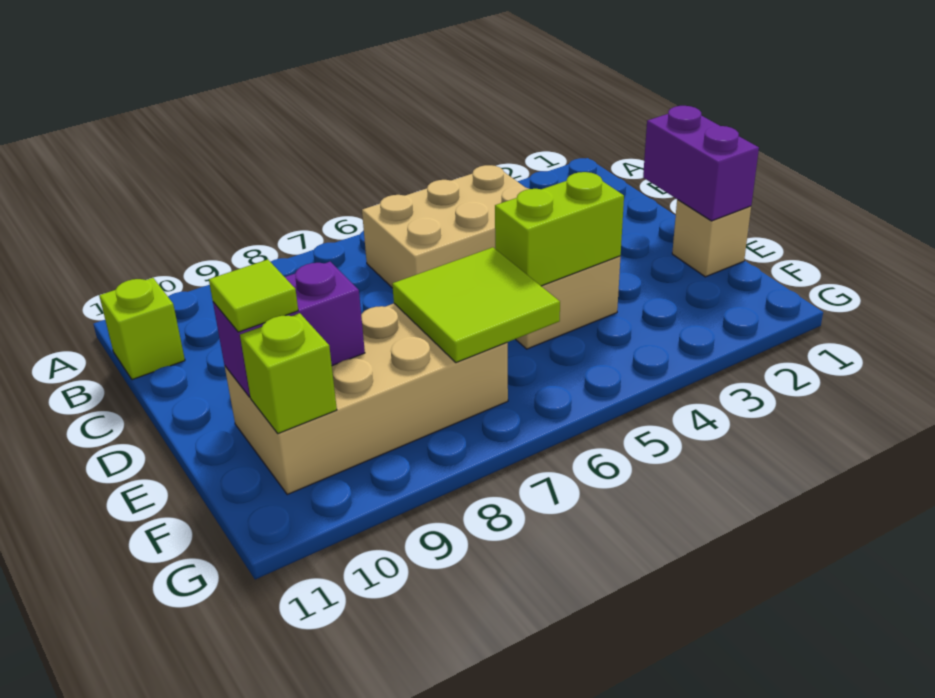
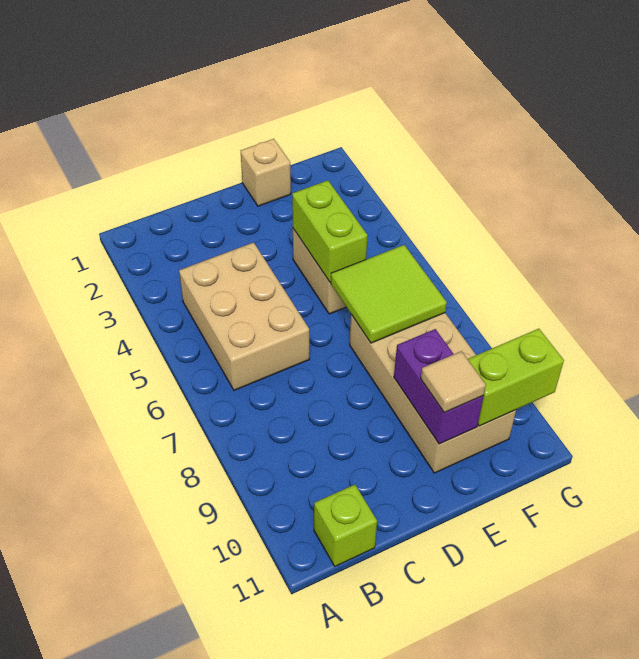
purple brick D1:E1 level 2 -> none
lime tile E10 level 3 -> tan tile E10 level 3
lime brick F10 level 2 -> lime brick F10:G10 level 2

